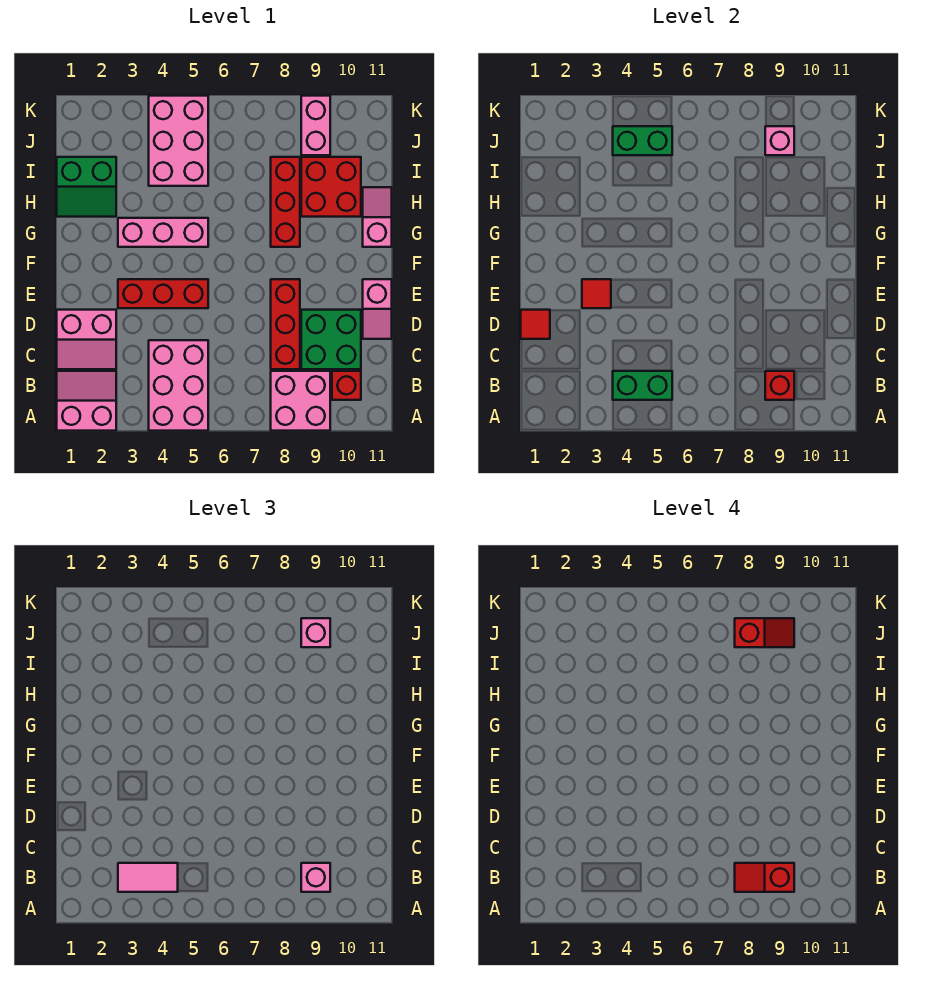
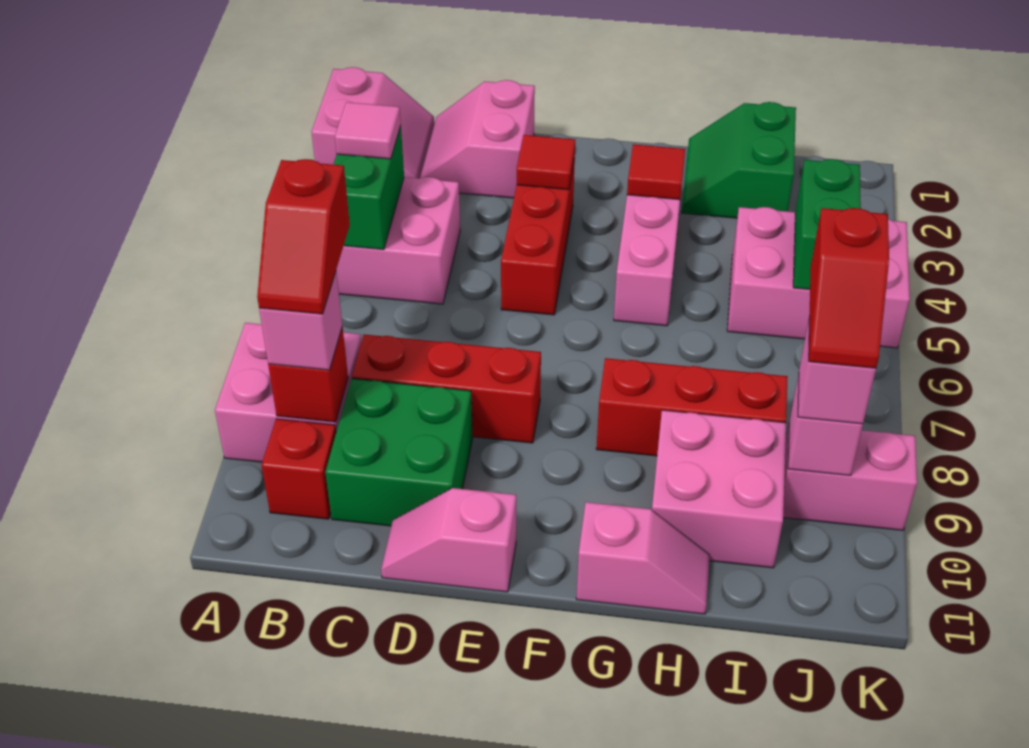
pink tile B3:B4 level 3 -> pink tile B4 level 3
red slope B8:B9 level 4 top 9 -> red slope B8:B9 level 4 top 8
red tile D1 level 2 -> red tile G3 level 2
red brick H9:I10 level 1 -> pink brick H9:I10 level 1

